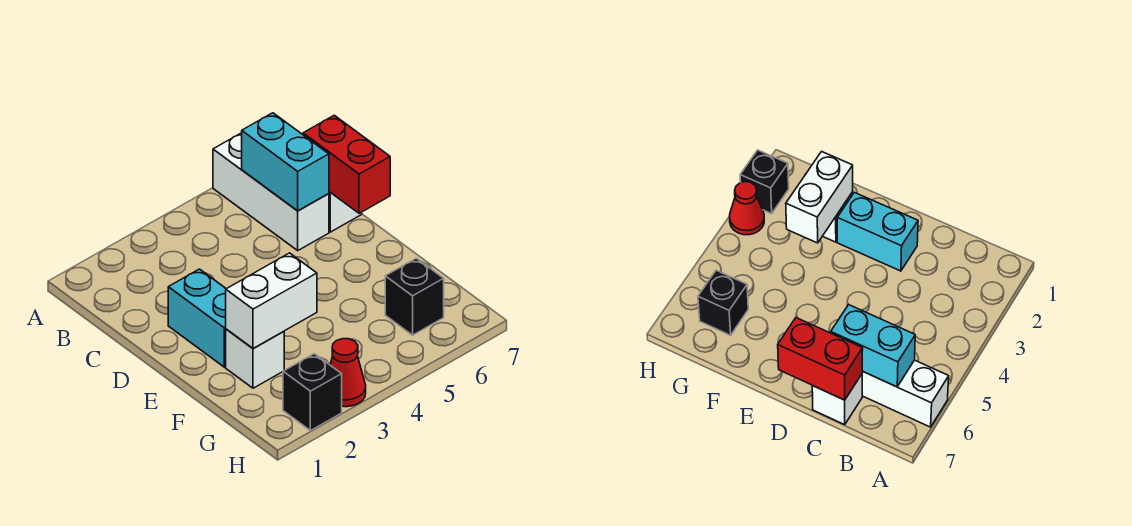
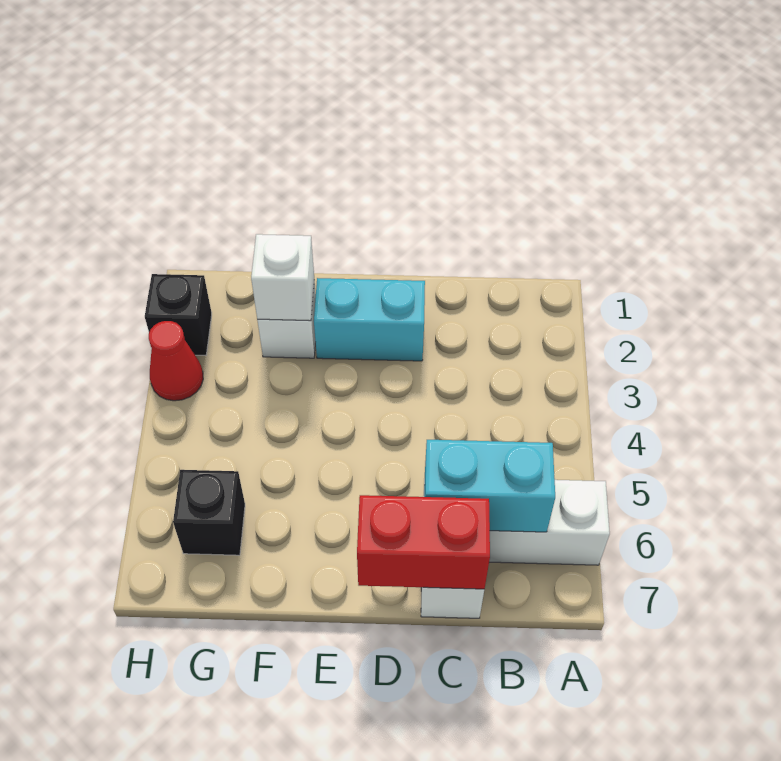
white brick F2:F3 level 2 -> white brick F2 level 2

